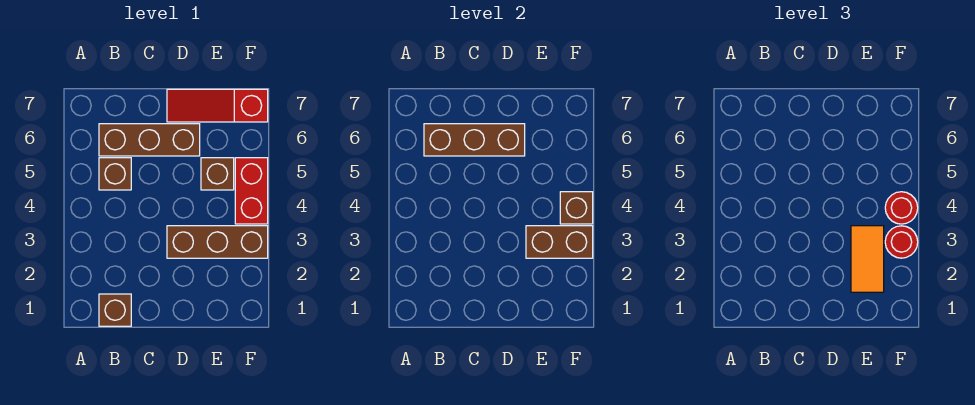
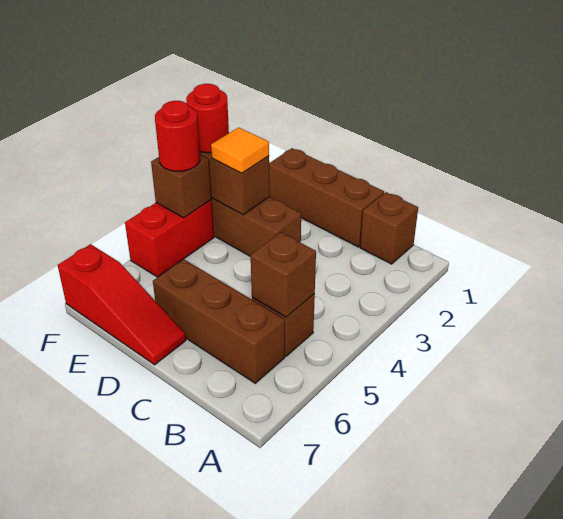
brown brick B6:D6 level 2 -> brown brick C1:E1 level 1
orange tile E2:E3 level 3 -> orange tile E3 level 3
brown brick E5 level 1 -> brown brick B5 level 2

